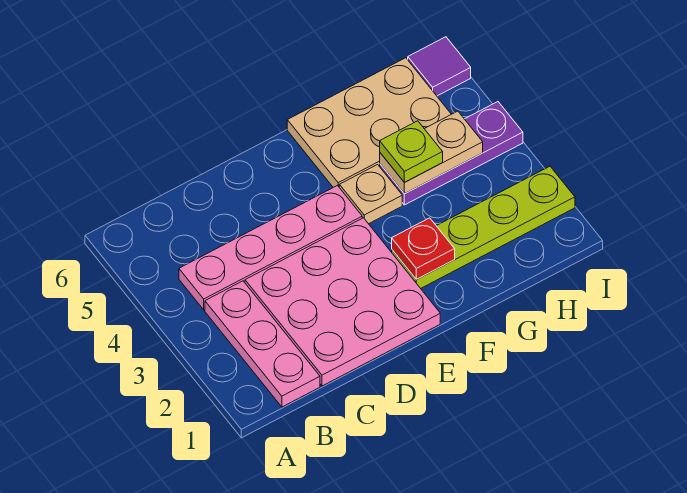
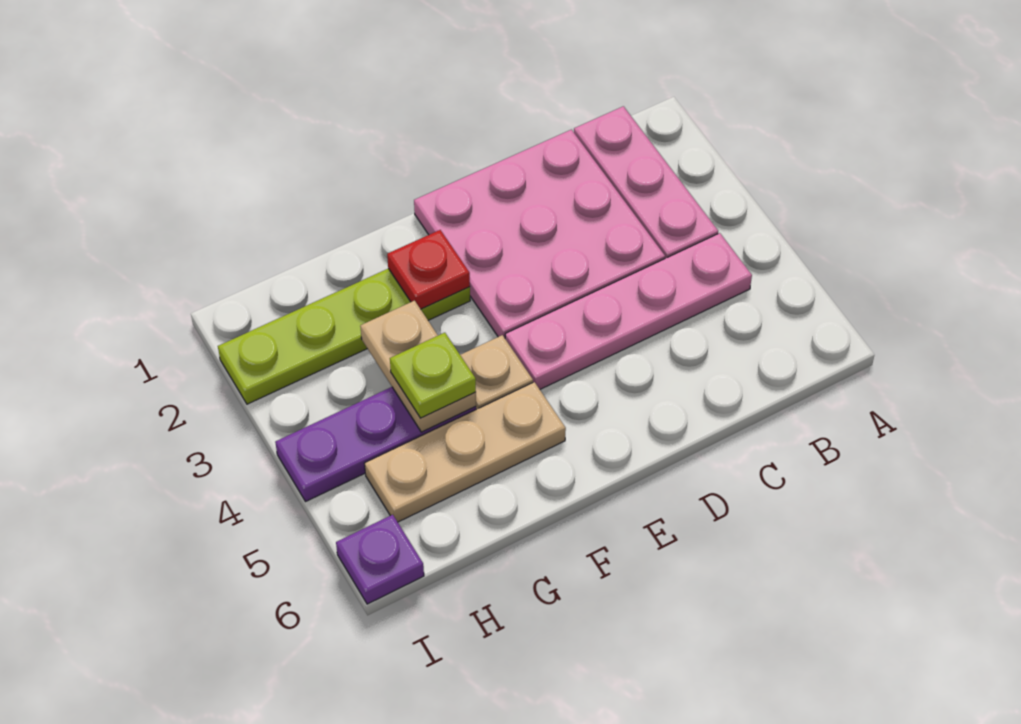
tan plate F5:H6 level 1 -> tan plate F5:H5 level 1
tan plate G4:H4 level 2 -> tan plate G3:G4 level 2
purple tile I6 level 1 -> purple plate I6 level 1

